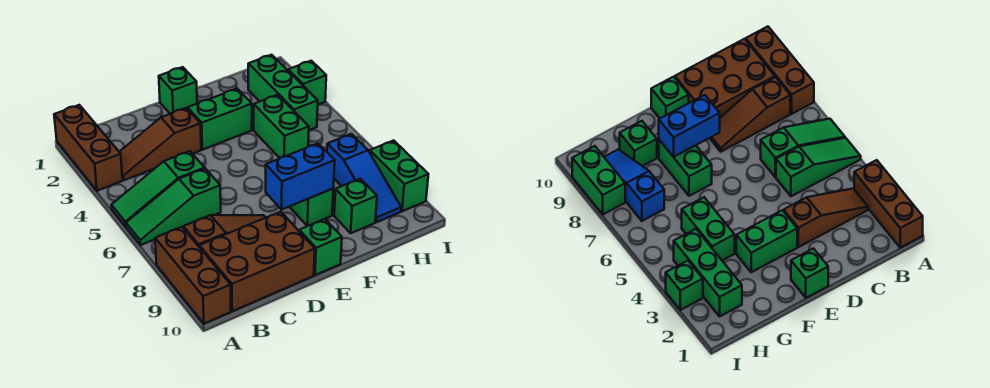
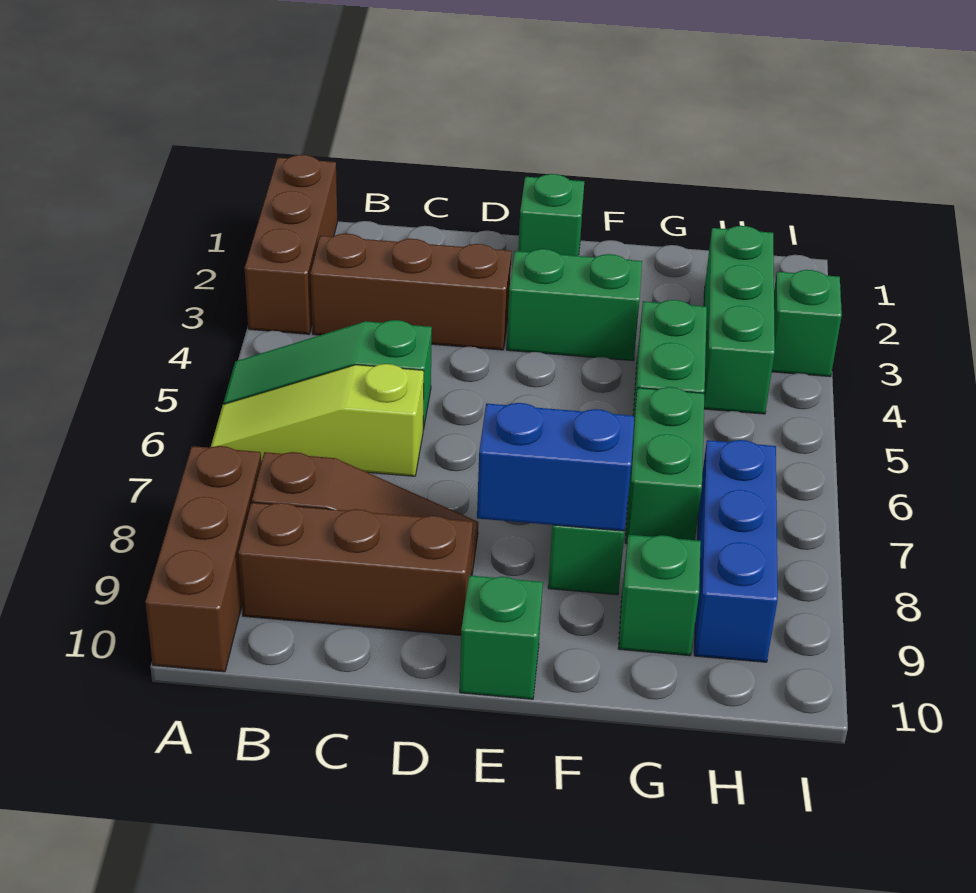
green slope A6:C6 level 1 top C -> lime slope A6:C6 level 1 top C
brown slope B3:D3 level 1 top D -> brown brick B3:D3 level 1
brown brick B9:D10 level 1 -> brown brick B9:D9 level 1
blue slope H7:H9 level 1 top 7 -> blue brick H7:H9 level 1
green brick I8:I9 level 1 -> green brick G6:G7 level 1

